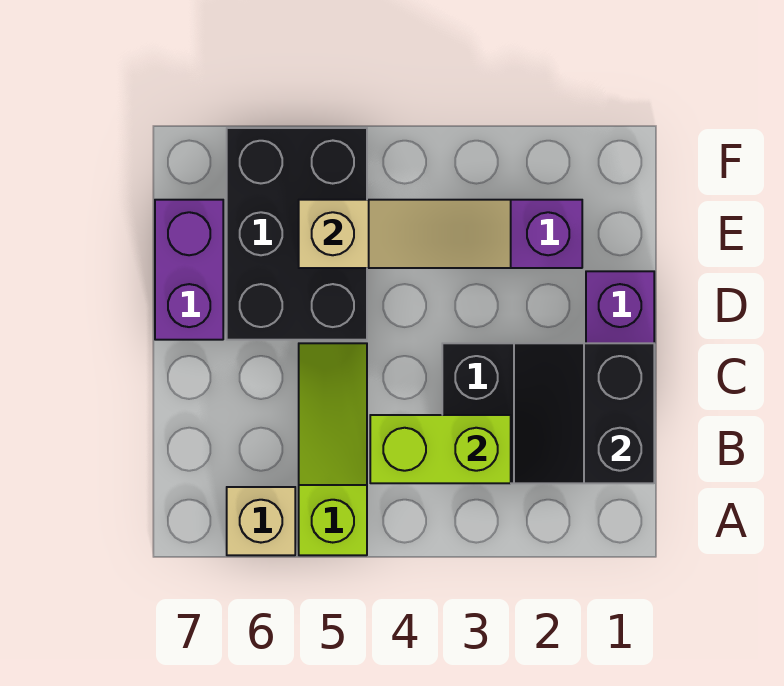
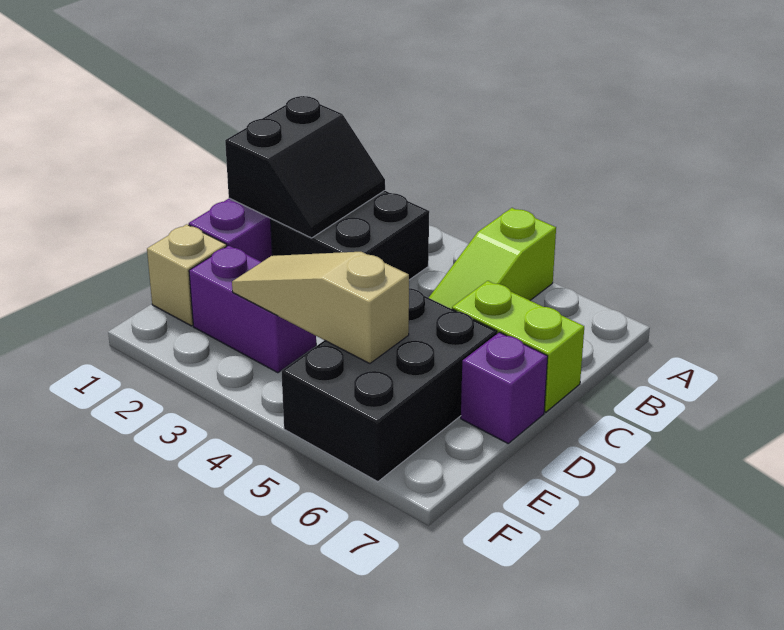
tan brick A6 level 1 -> tan brick E1 level 1
lime brick B3:B4 level 2 -> lime brick C6:C7 level 1
purple brick D7:E7 level 1 -> purple brick D7 level 1

